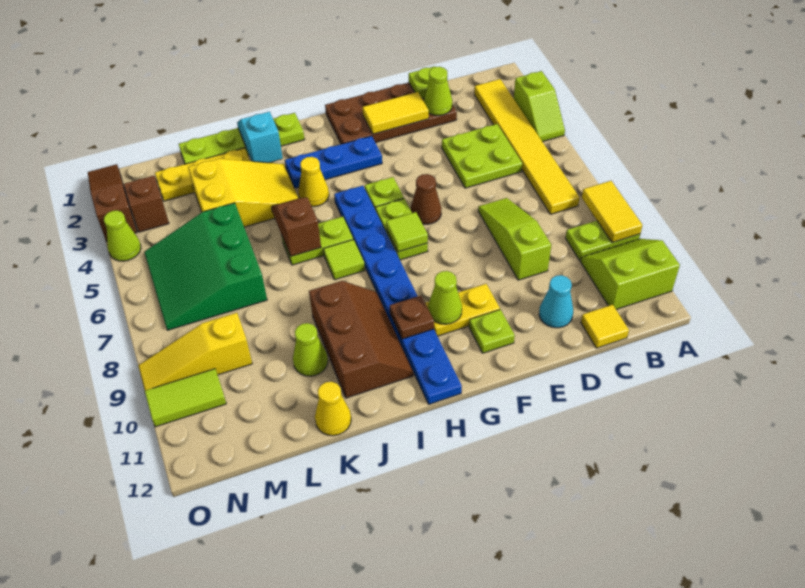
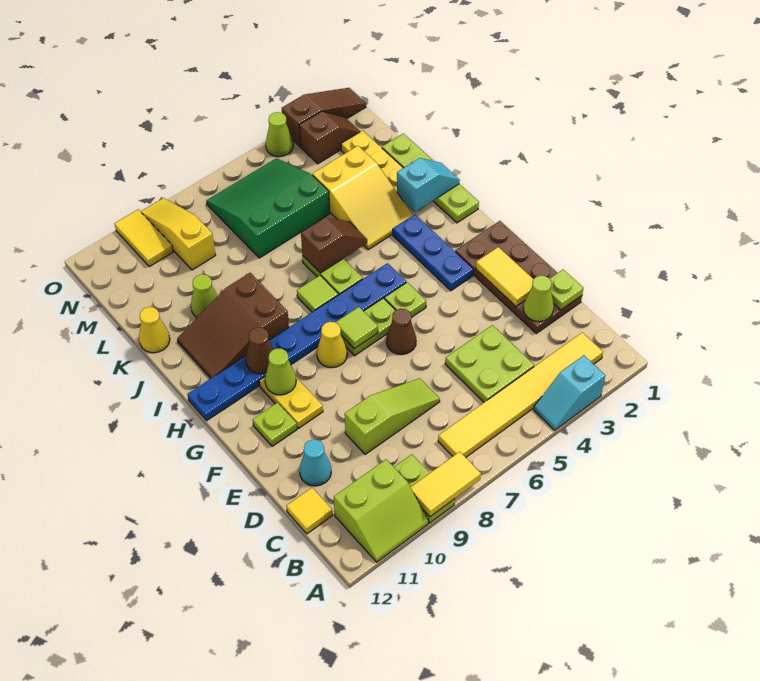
lime slope A3:A4 level 1 top 3 -> cyan slope A3:A4 level 1 top 3
lime slope A10:B11 level 1 top 11 -> lime slope A10:B11 level 1 top B
brown plate H10 level 2 -> brown cone H10 level 2
yellow cone I4 level 1 -> yellow cone G8 level 1
brown slope I9:J11 level 1 top J -> brown slope I9:J11 level 1 top 9
lime tile N10:O10 level 1 -> yellow tile N10:O10 level 1

